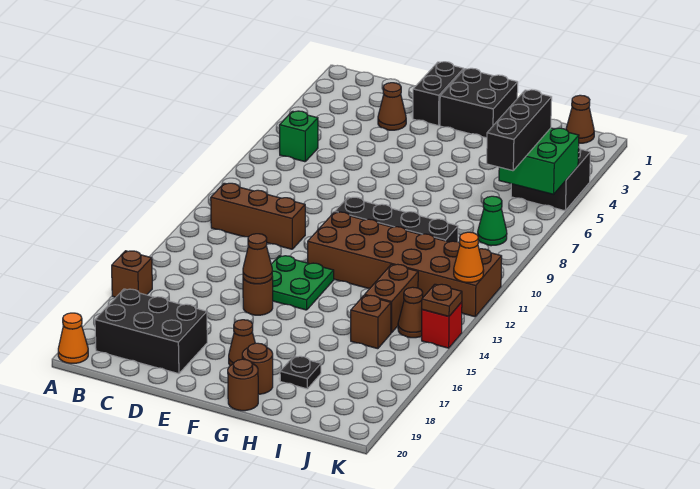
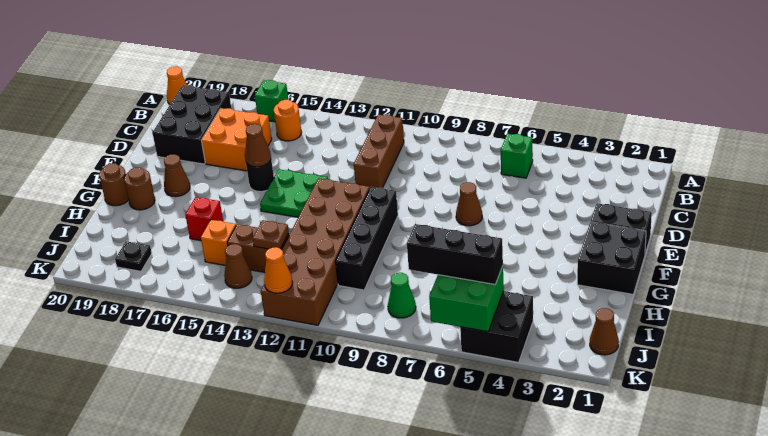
brown brick A16 level 1 -> green brick A16 level 1
none -> orange round brick B15 level 1
none -> orange brick C16:D17 level 1
brown cone D3 level 1 -> brown cone E7 level 1
brown round brick E15 level 1 -> black round brick E15 level 1
black plate H18 level 1 -> black plate J18 level 1
brown brick I15 level 1 -> orange brick I15 level 1
red brick K14 level 1 -> red brick H16 level 1
brown plate K14 level 2 -> brown plate I13 level 2

